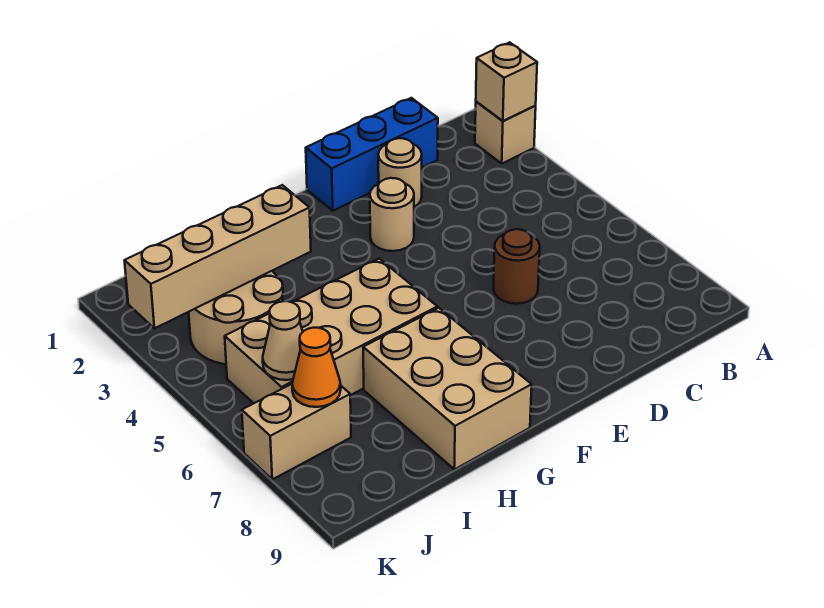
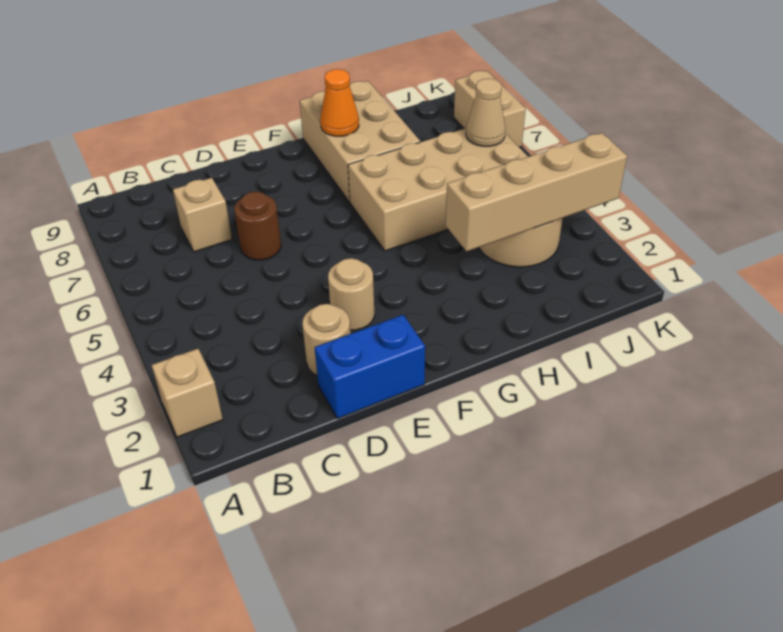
tan brick A2 level 2 -> tan brick C7 level 1
blue brick C1:E1 level 1 -> blue brick D1:E1 level 1
tan brick J7:K7 level 1 -> tan brick K7:K8 level 1
orange cone J7 level 2 -> orange cone G8 level 2

